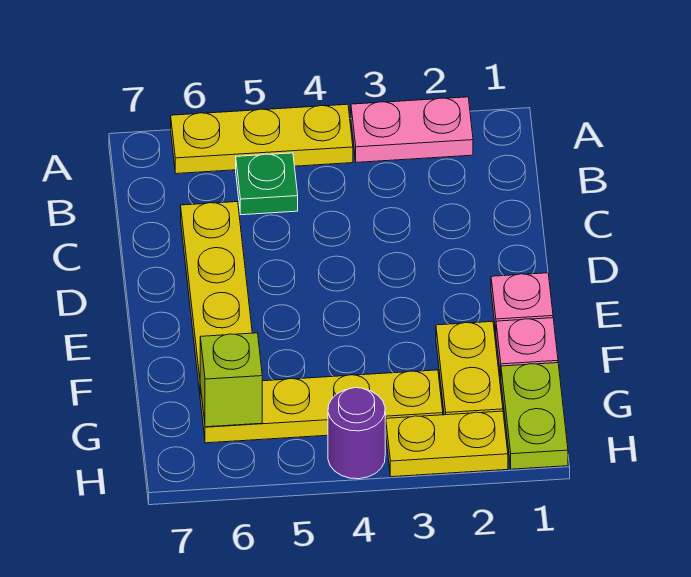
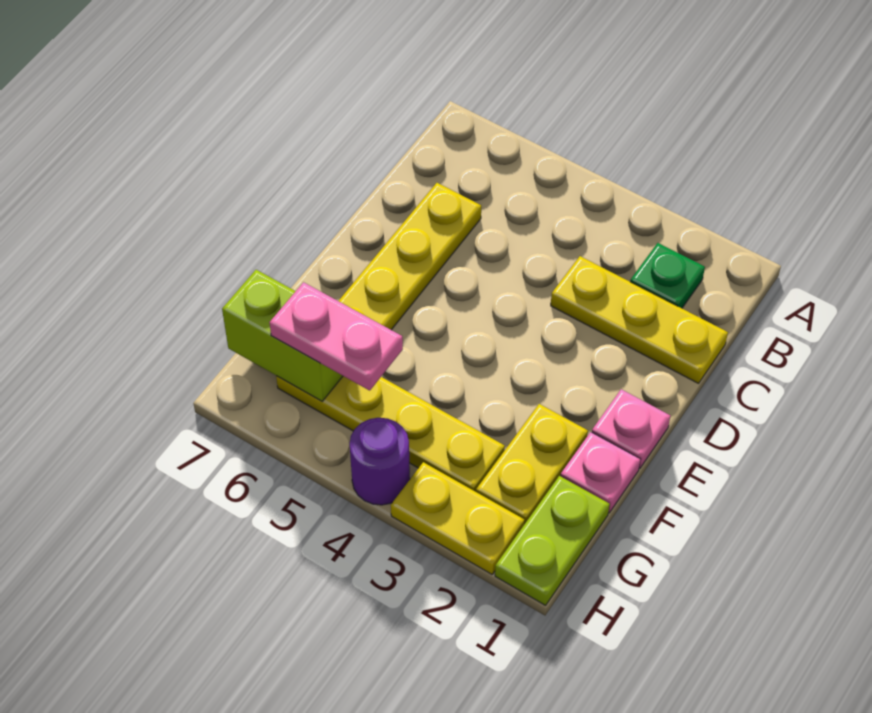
pink plate A2:A3 level 1 -> pink plate G5:G6 level 3
yellow plate A4:A6 level 1 -> yellow plate C1:C3 level 1
green plate B5 level 1 -> green plate B2 level 1
lime brick G6 level 2 -> lime brick G6:G7 level 2

